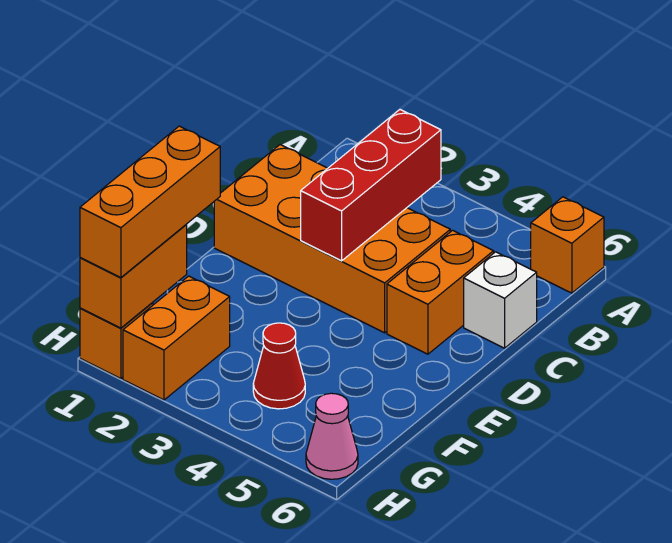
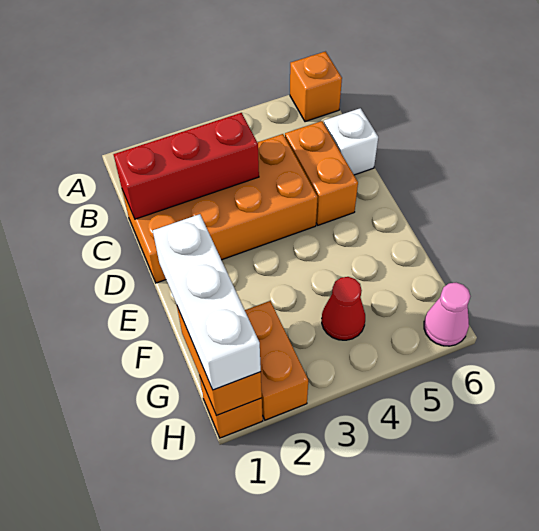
red brick B3:D3 level 2 -> red brick C1:C3 level 2
orange brick F1:H1 level 3 -> white brick F1:H1 level 3

